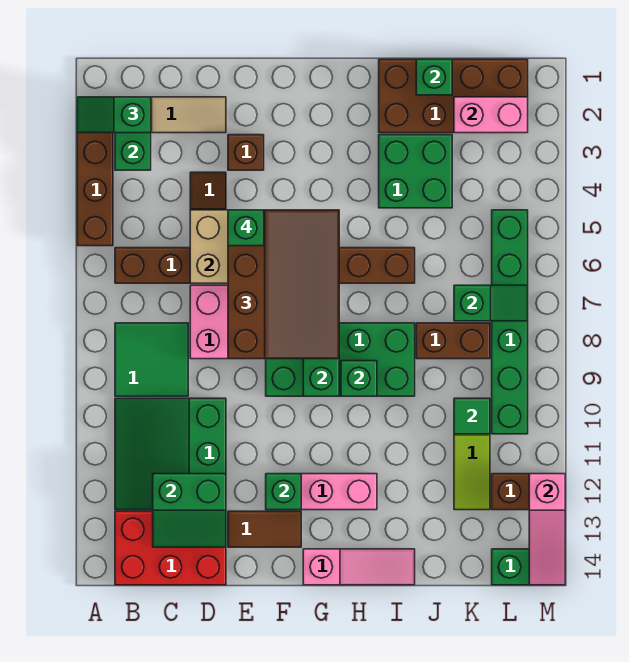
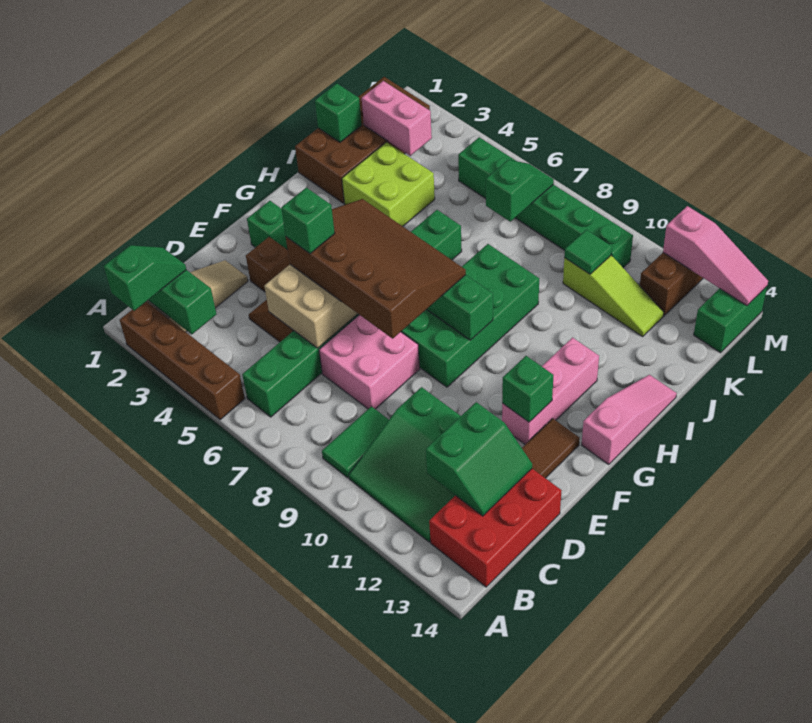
green slope A2:B2 level 3 top B -> green slope A2:B2 level 3 top A
brown brick B6:I6 level 1 -> green brick B6:I6 level 1
green tile B8:C9 level 1 -> green tile B9:C9 level 1
green brick H9 level 2 -> green brick F2 level 1
green brick I3:J4 level 1 -> lime brick I3:J4 level 1
brown brick J8:K8 level 1 -> none
pink brick K2:L2 level 2 -> pink brick K2:K3 level 2

